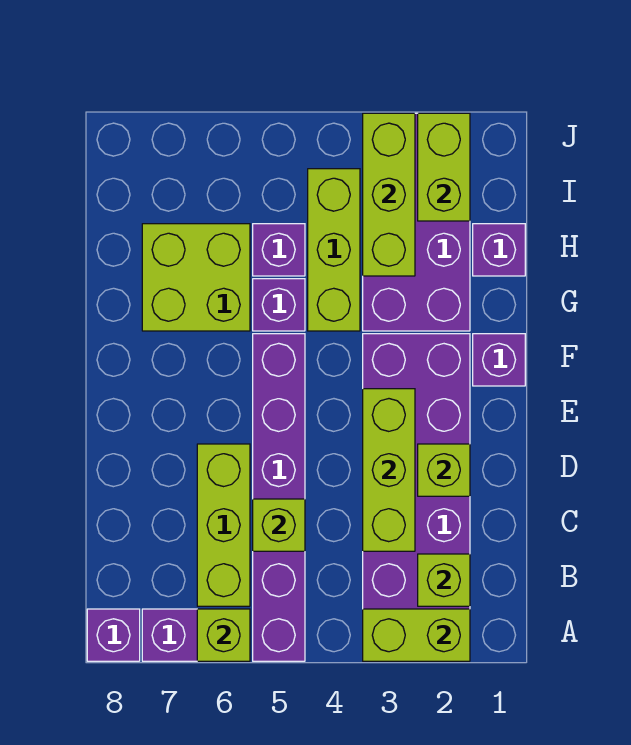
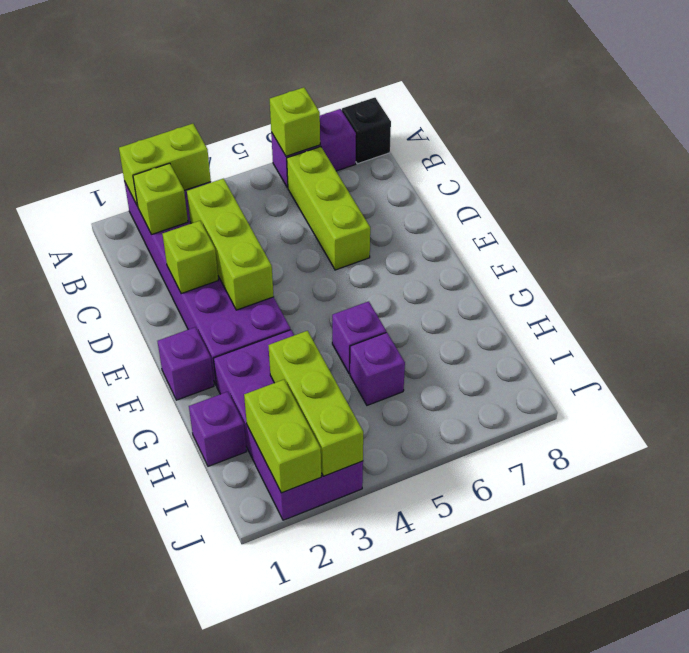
purple brick A5:F5 level 1 -> none
purple brick A8 level 1 -> black brick A8 level 1
lime brick C5 level 2 -> none
lime brick G4:I4 level 1 -> none
lime brick G6:H7 level 1 -> none

